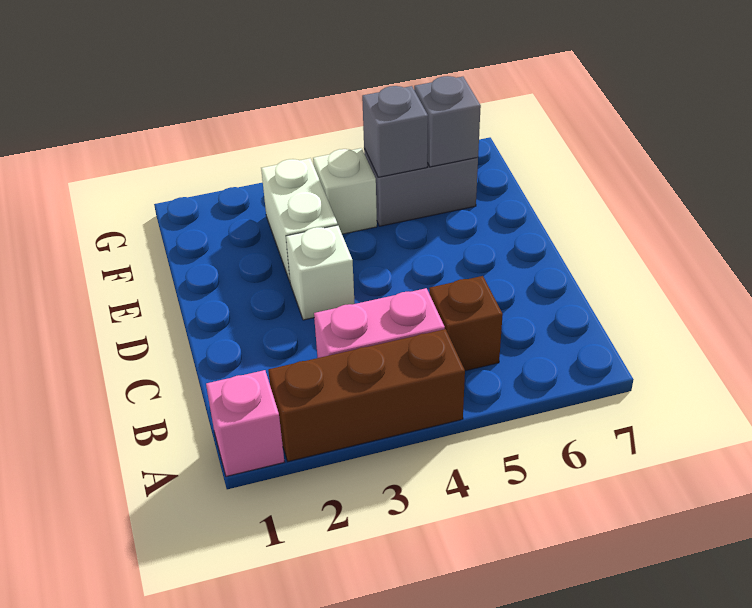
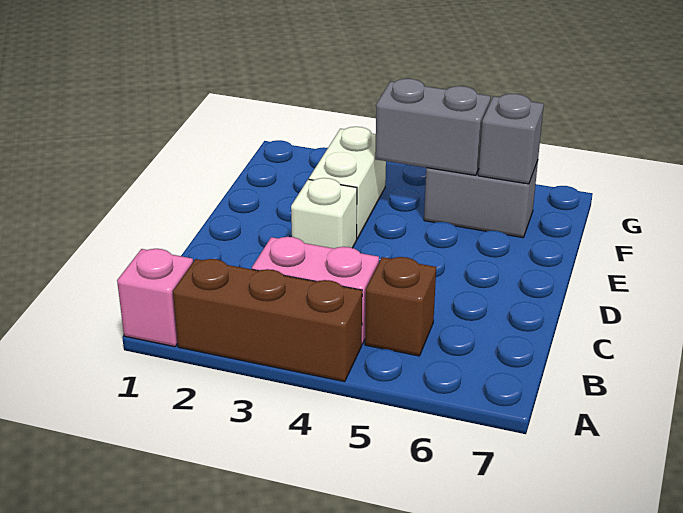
white brick F4 level 1 -> none
grey brick F5 level 2 -> grey brick F4:F5 level 2

